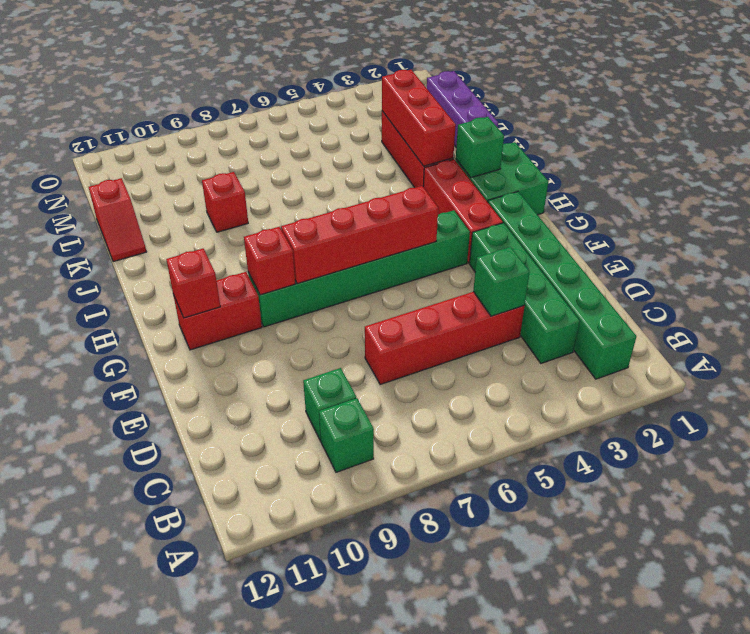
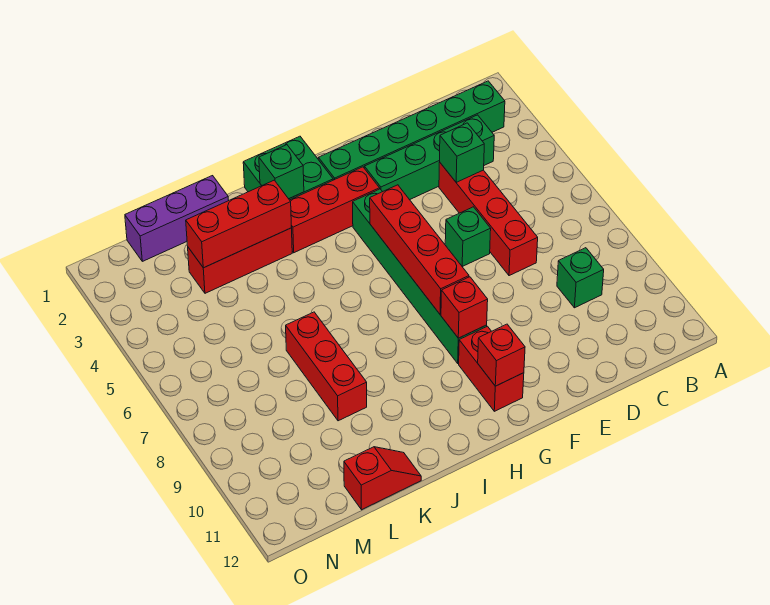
green brick B9 level 1 -> green brick E6 level 1
red brick K9 level 1 -> red brick K7:K9 level 1

